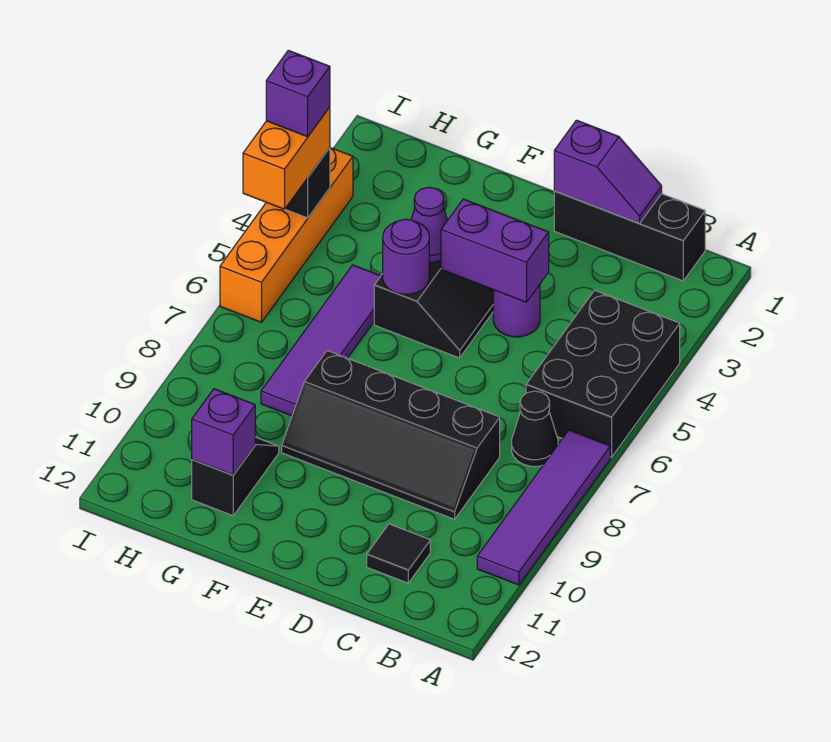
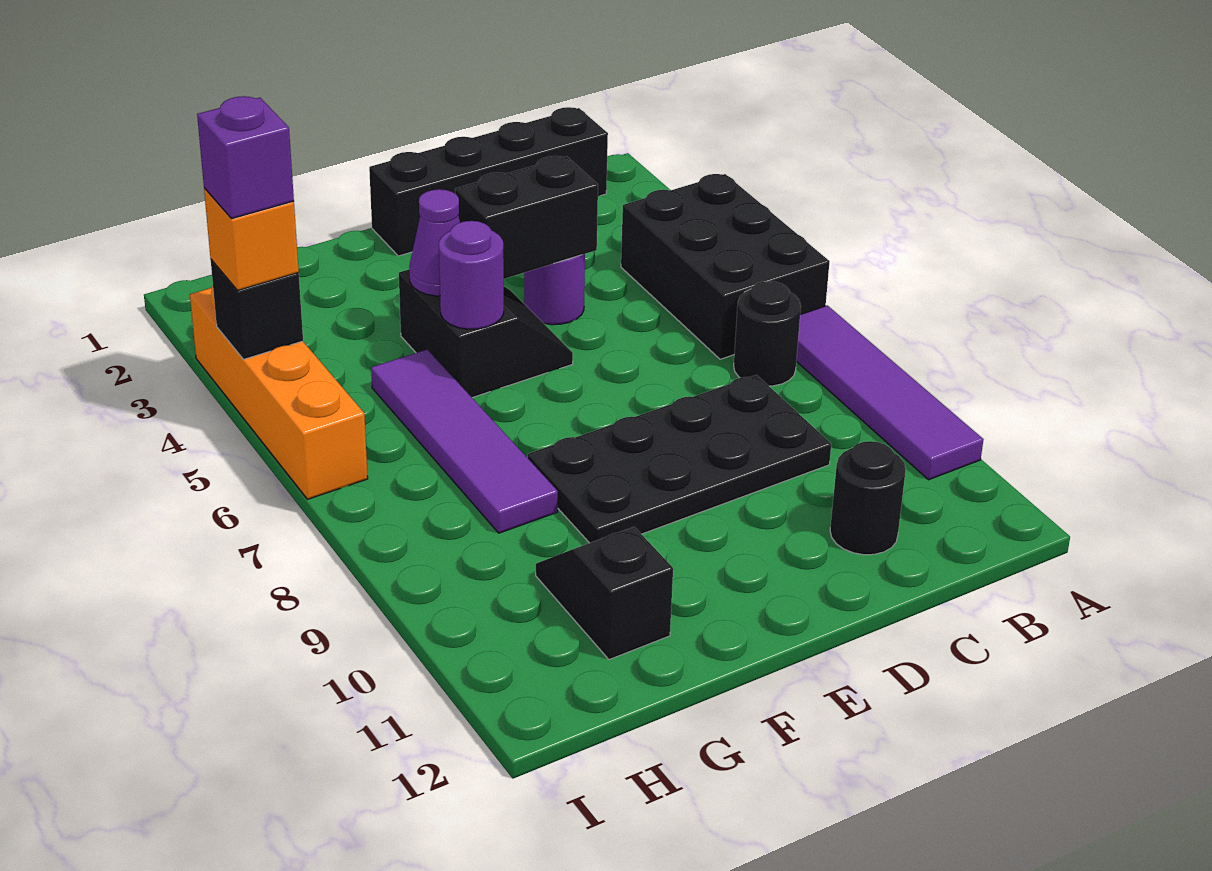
black brick B1:D1 level 1 -> black brick B1:E1 level 1
black cone B7 level 1 -> black round brick B7 level 1
purple slope C1:D1 level 2 top D -> none
black slope C8:F9 level 1 top 8 -> black plate C8:F9 level 1
black tile C11 level 1 -> black round brick C11 level 1
purple brick D4:E4 level 2 -> black brick D4:E4 level 2
purple brick G11 level 2 -> none
orange brick I4:I5 level 3 -> orange brick I4 level 3

